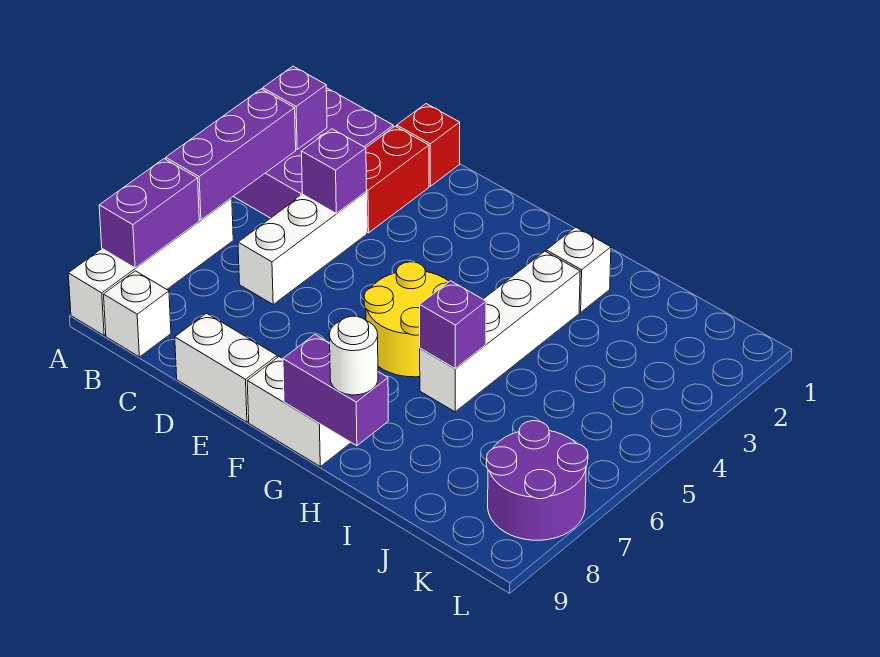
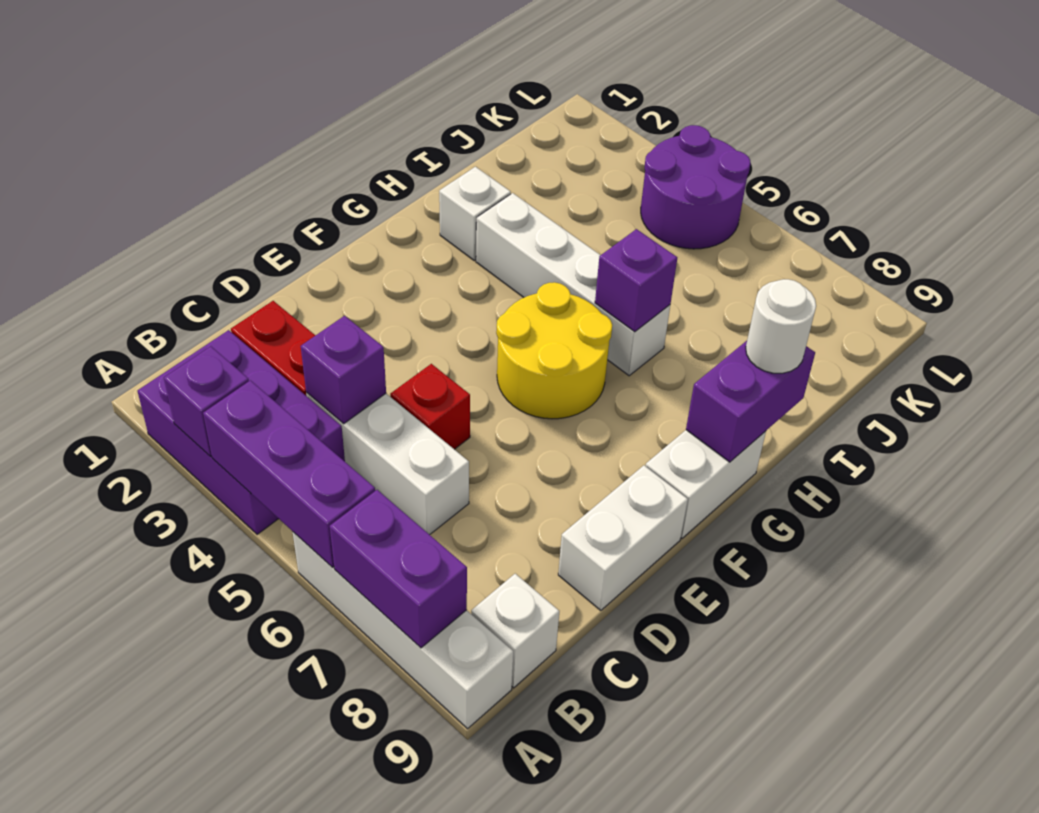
red brick C1 level 1 -> red brick D5 level 1
purple round brick K7:L8 level 1 -> purple round brick K4:L5 level 1

